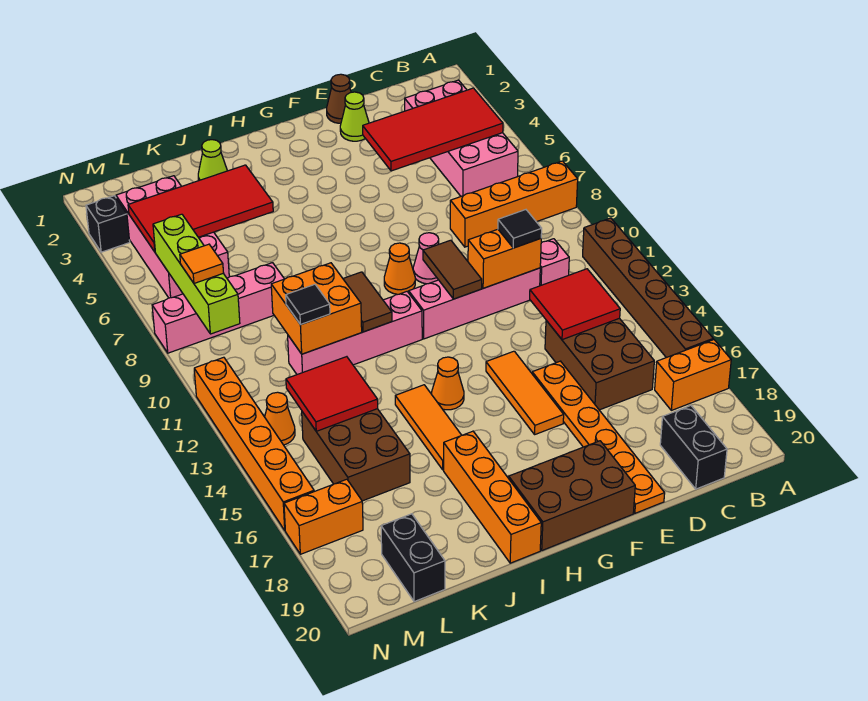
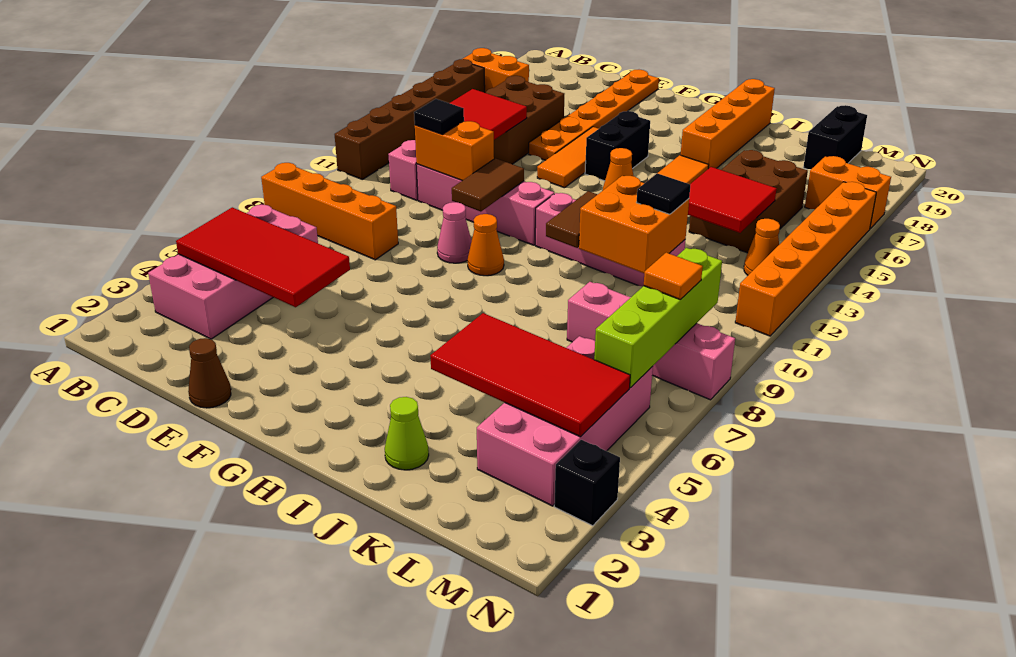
black brick C19:C20 level 1 -> black brick G15:G16 level 1
lime cone E2 level 1 -> none
brown brick F19:H20 level 1 -> none

